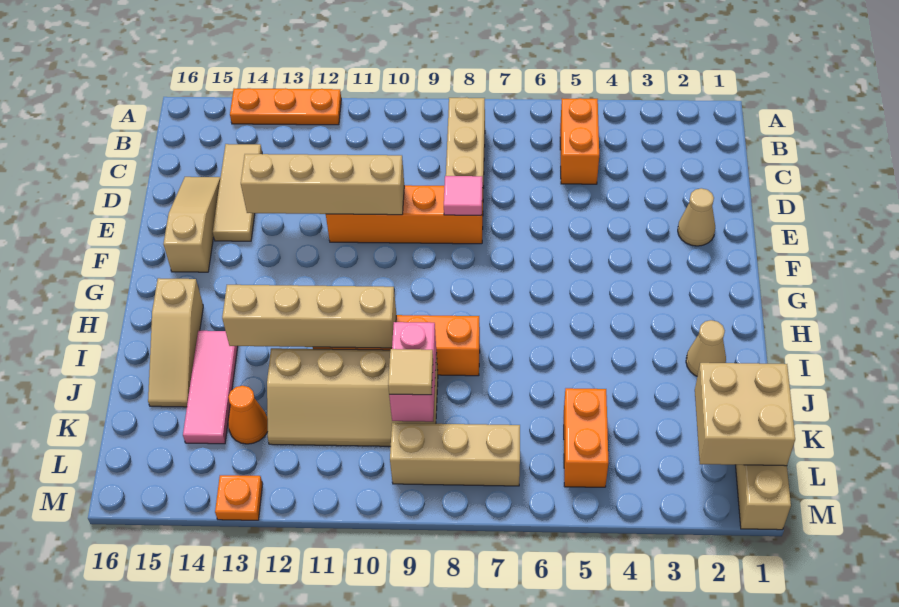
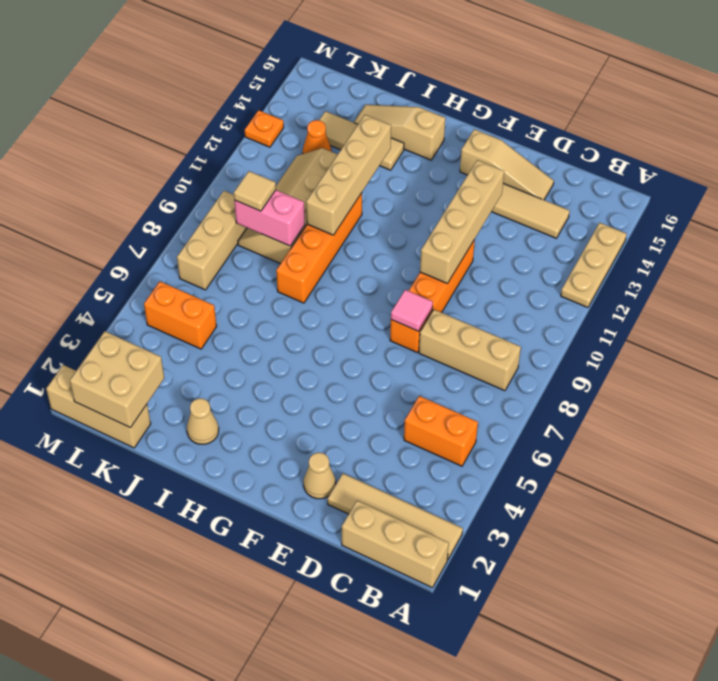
none -> tan brick A1:C1 level 1
none -> tan tile A2:D2 level 1
orange plate A12:A14 level 1 -> tan plate A12:A14 level 1
pink tile I14:K14 level 1 -> tan tile I14:K14 level 1

